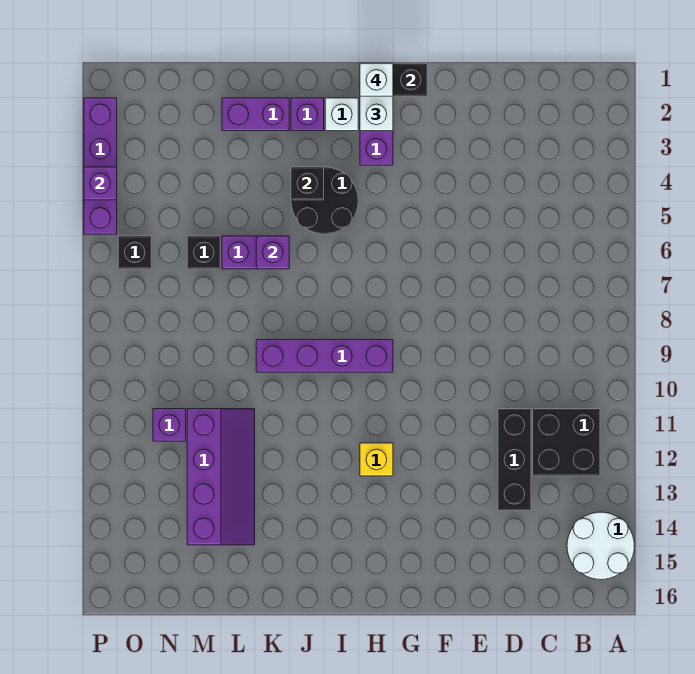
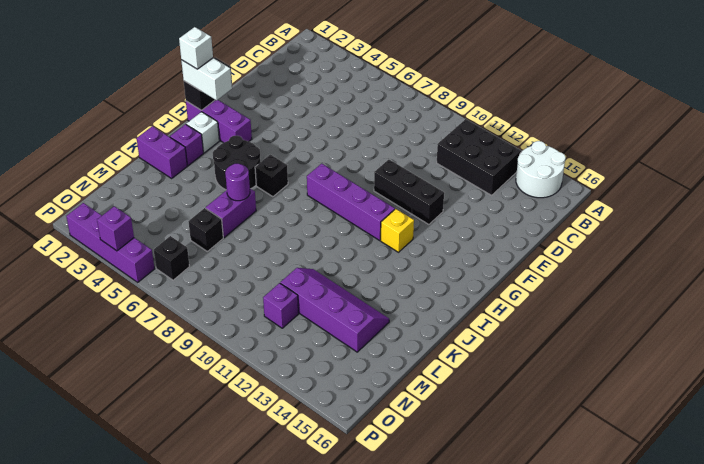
black brick B11:C12 level 1 -> black brick B11:C13 level 1
black brick D11:D13 level 1 -> black brick F10:F12 level 1
purple brick H9:K9 level 1 -> purple brick H8:H11 level 1
black brick J4 level 2 -> black brick I6 level 1
purple brick K2:L2 level 1 -> purple brick K1:K2 level 1
purple brick K6 level 2 -> purple round brick K6 level 2

